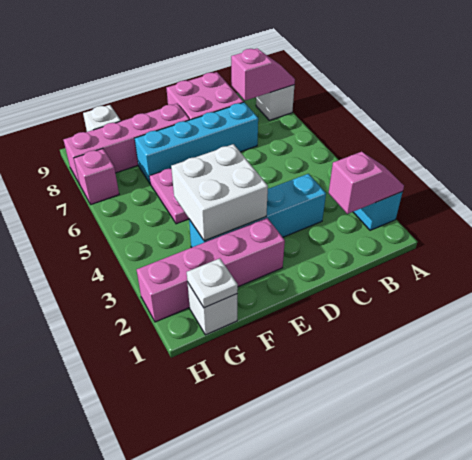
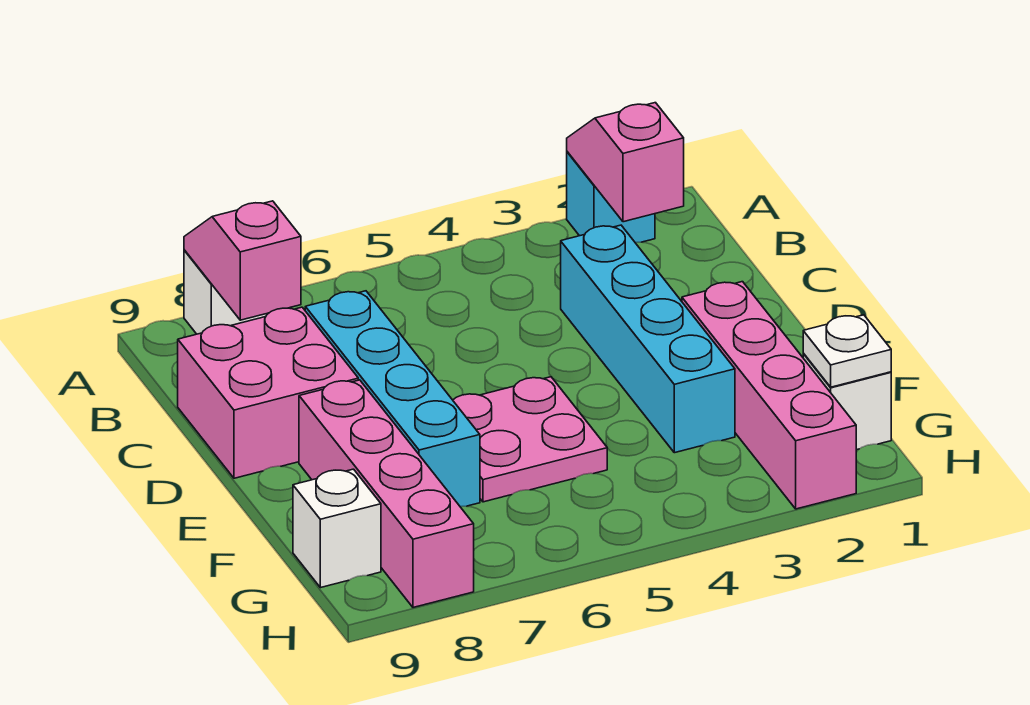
white brick E3:F4 level 2 -> none
pink brick H7 level 1 -> none

